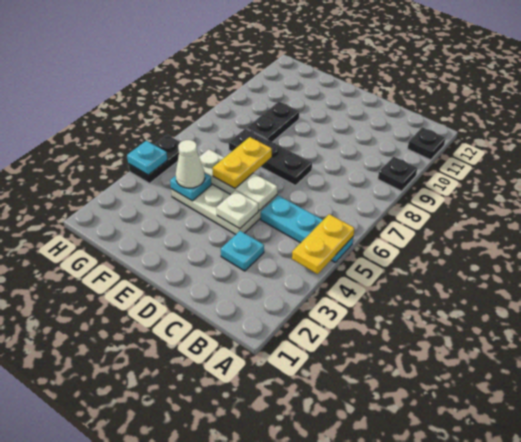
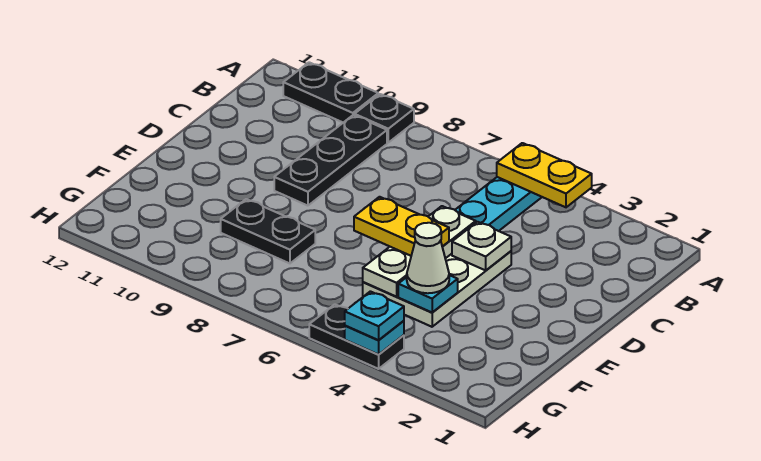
black plate A11 level 1 -> black plate A10:A11 level 1
cyan plate C3 level 1 -> cyan plate H4 level 3
black plate D7:F7 level 1 -> black plate B9:D9 level 1

